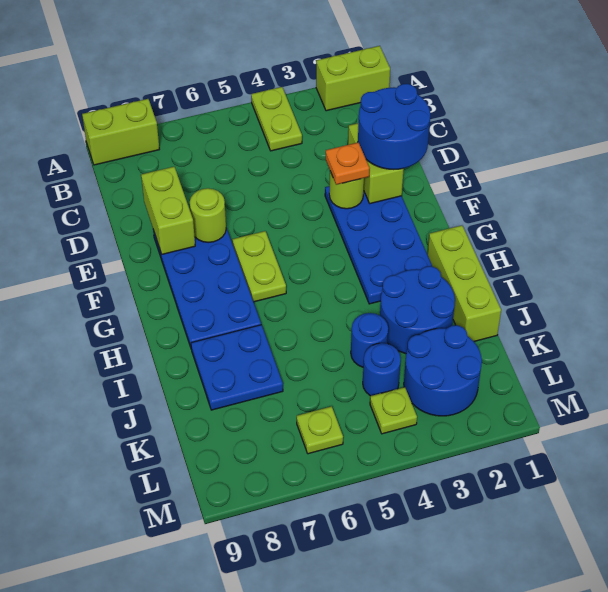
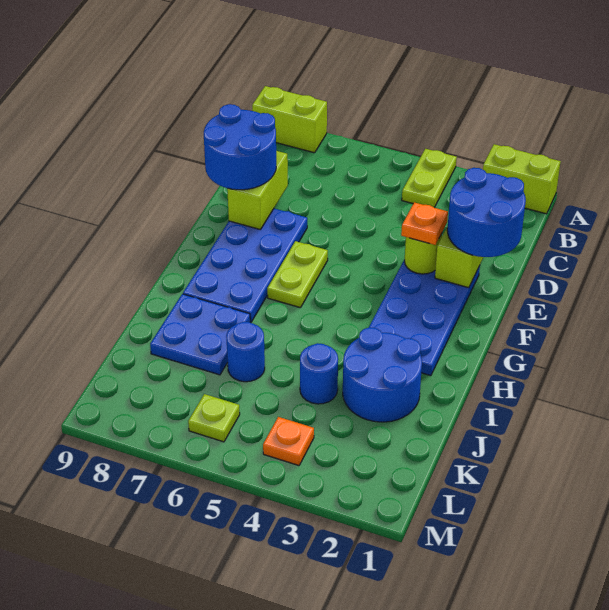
lime round brick E7 level 2 -> none
lime brick H1:J1 level 1 -> none
blue round brick K2:L3 level 1 -> blue round brick D8:E9 level 3
blue round brick K4 level 1 -> blue round brick J6 level 1
lime plate L4 level 1 -> orange plate L4 level 1

